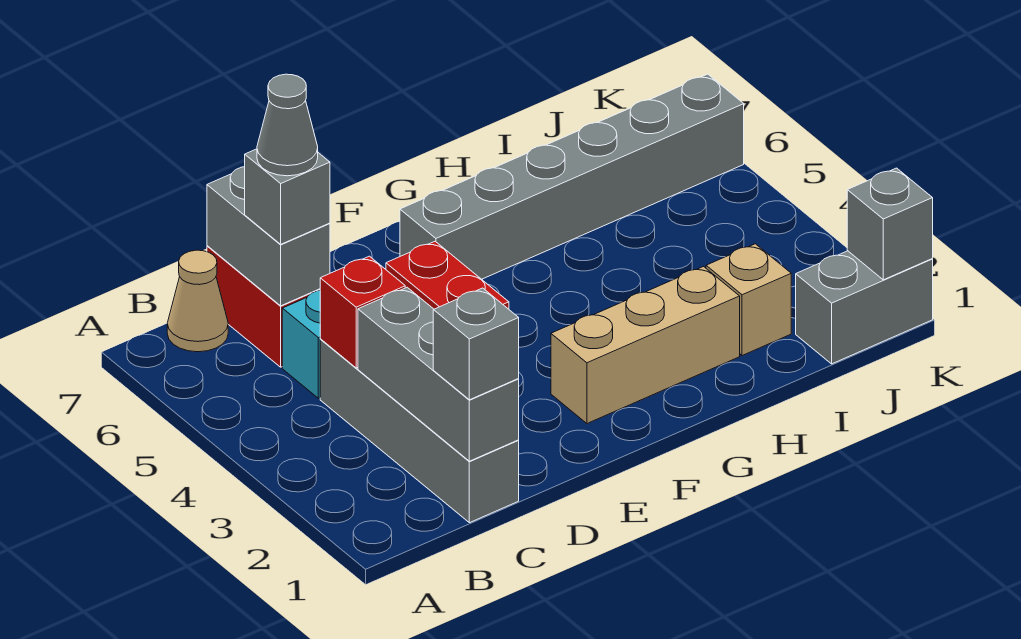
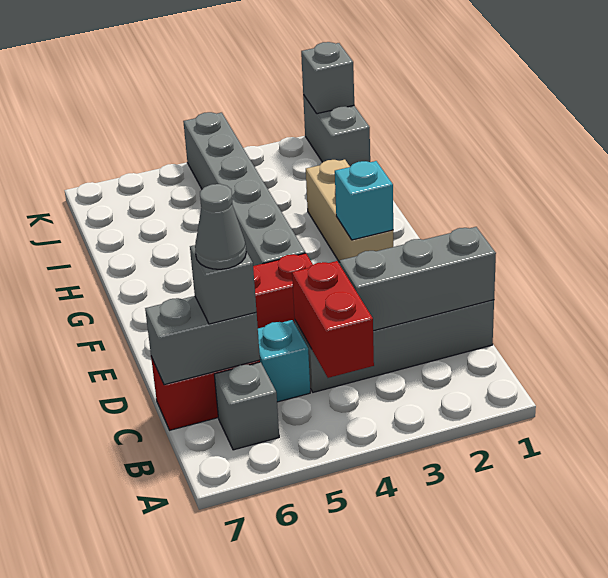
tan cone B7 level 1 -> none
grey brick C1 level 3 -> grey brick B6 level 1
red brick C4 level 2 -> red brick B4:C4 level 2
none -> cyan brick F2 level 2
grey brick F6:K6 level 1 -> grey brick F4:K4 level 1
tan brick I2 level 1 -> none

